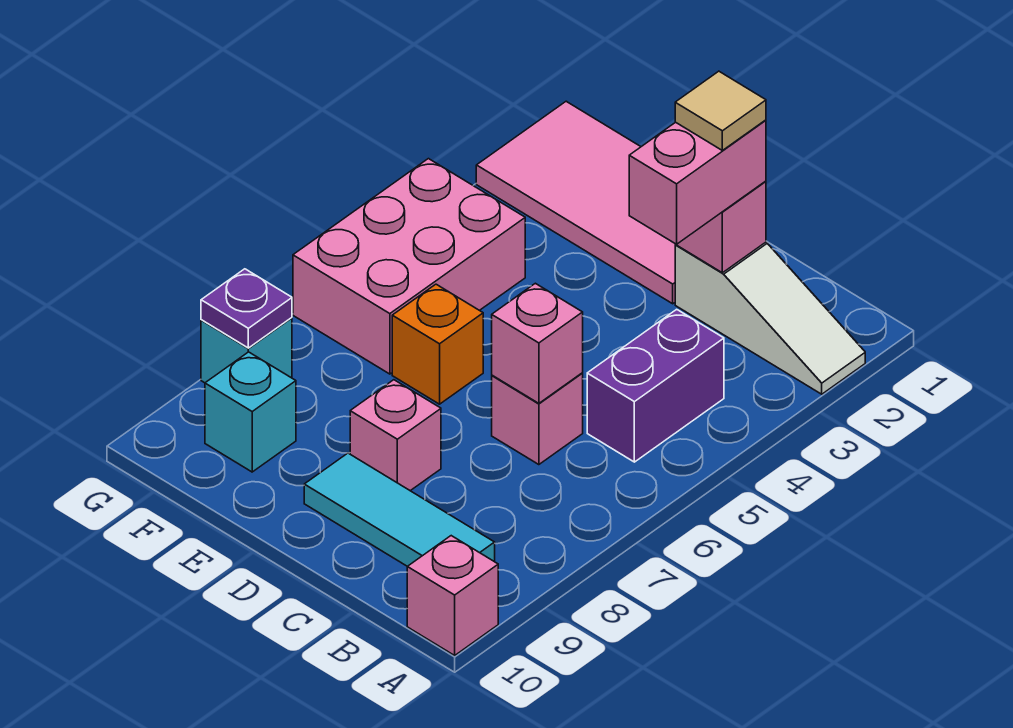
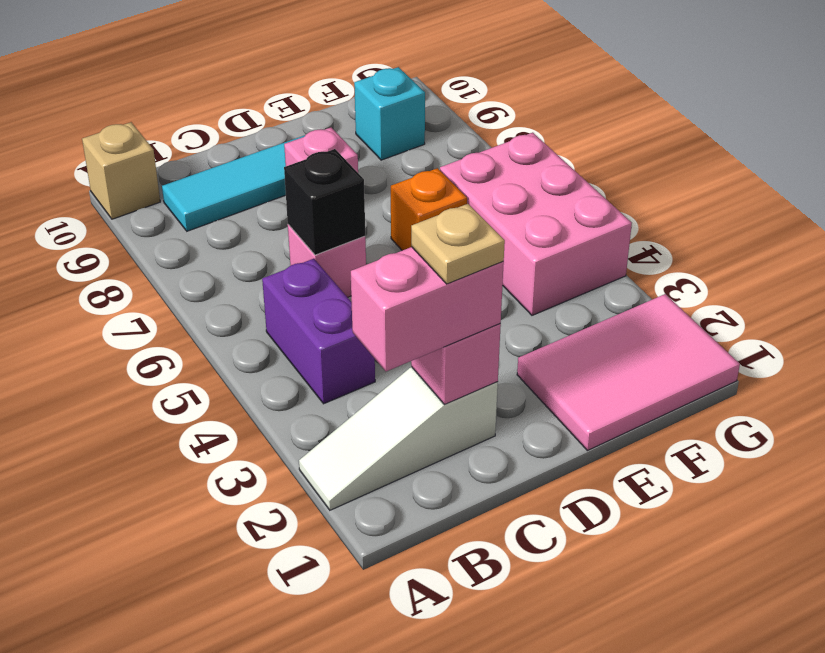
pink brick A10 level 1 -> tan brick A10 level 1
pink brick C2:C3 level 3 -> pink brick B2:C2 level 3
tan tile C2 level 4 -> tan plate C2 level 4
pink brick C6 level 2 -> black brick C6 level 2
pink tile D1:G2 level 1 -> pink tile E1:G2 level 1
cyan brick G8 level 1 -> none
purple plate G8 level 2 -> none

